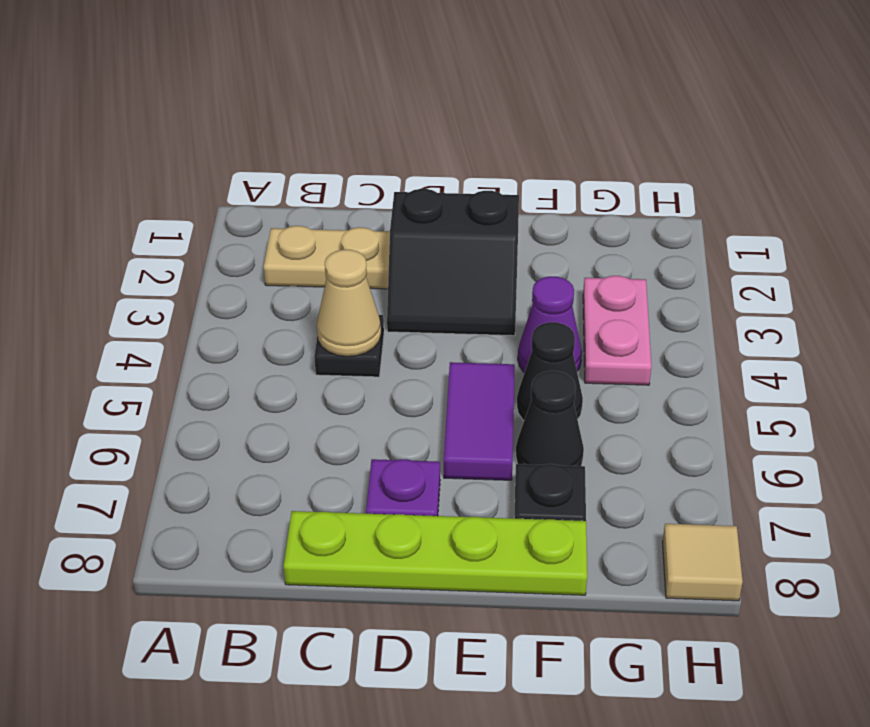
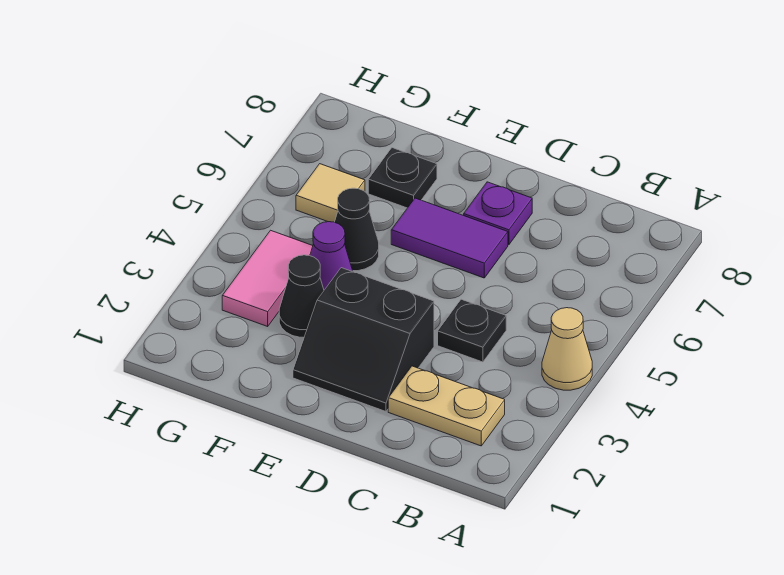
tan cone C4 level 2 -> tan cone A4 level 1
lime plate C8:F8 level 1 -> none
black slope D2:E3 level 1 top 2 -> black slope D2:E3 level 1 top 3
purple tile E5:E6 level 1 -> purple tile D6:E6 level 1
black cone F6 level 1 -> black cone F3 level 1
pink plate G3:G4 level 1 -> pink tile G3:G4 level 1
tan tile H8 level 1 -> tan tile G6 level 1

